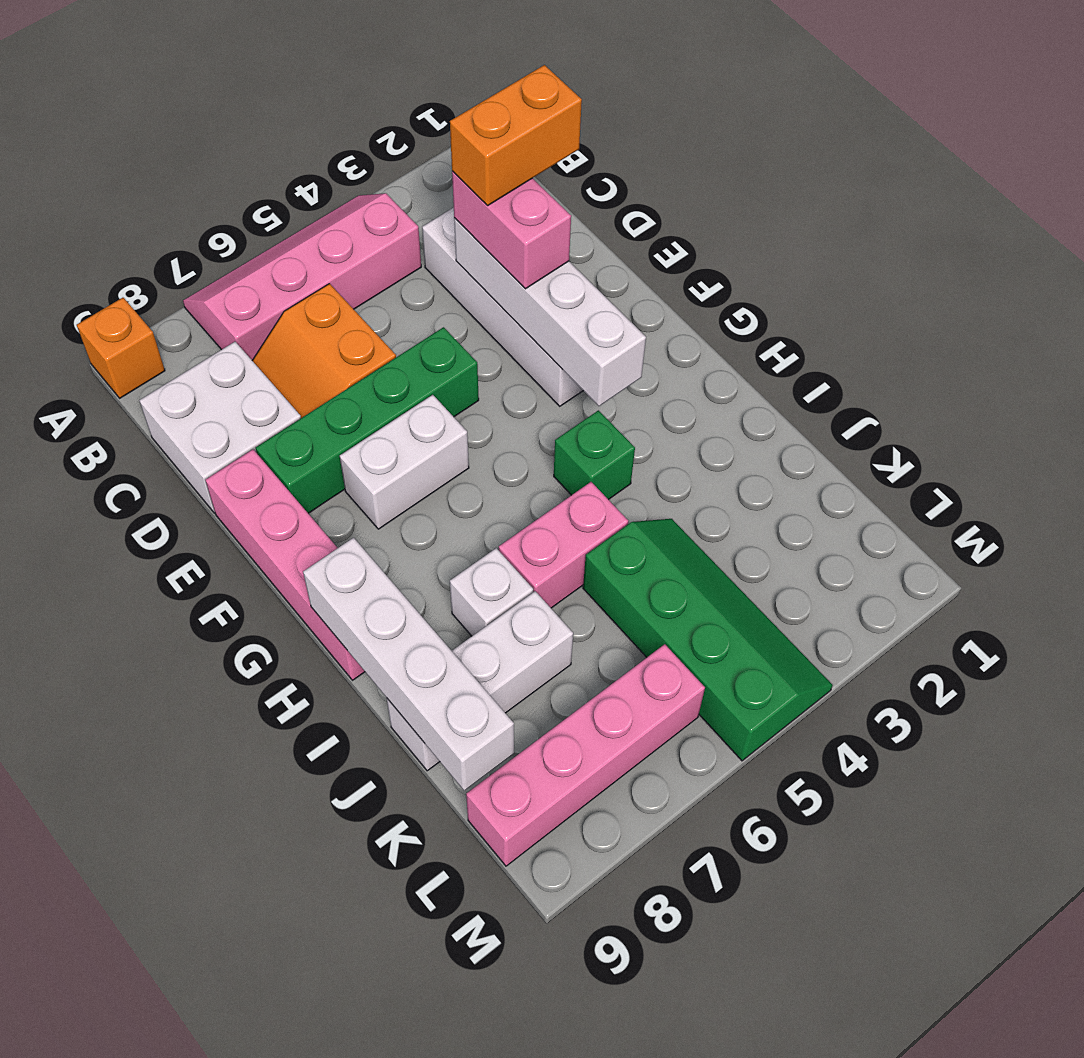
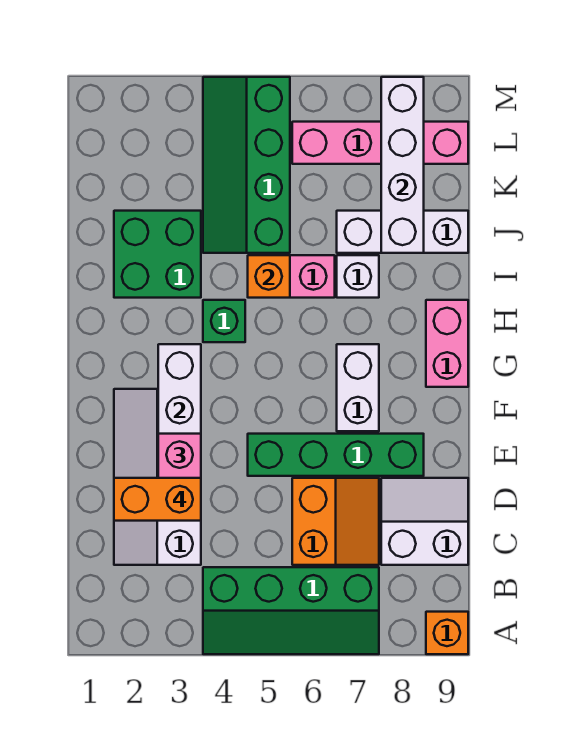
pink slope A4:B7 level 1 top B -> green slope A4:B7 level 1 top B
white brick C8:D9 level 1 -> white slope C8:D9 level 1 top C
pink brick E9:H9 level 1 -> pink brick G9:H9 level 1
white brick F6:F7 level 1 -> white brick F7:G7 level 1
white brick H9:K9 level 2 -> white brick J8:M8 level 2
none -> green brick I2:J3 level 1
none -> orange brick I5 level 2

